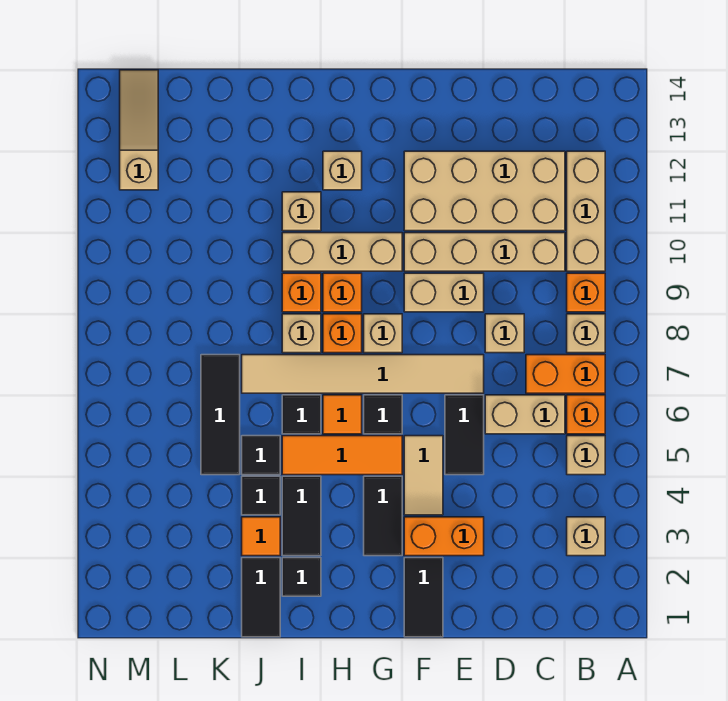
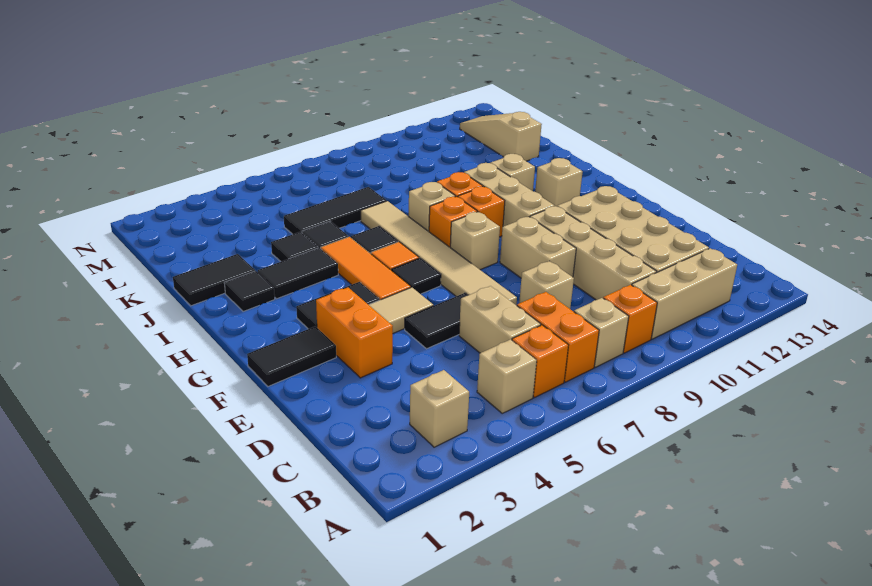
orange tile J3 level 1 -> none
tan slope M12:M14 level 1 top 12 -> tan slope K13:M13 level 1 top K

